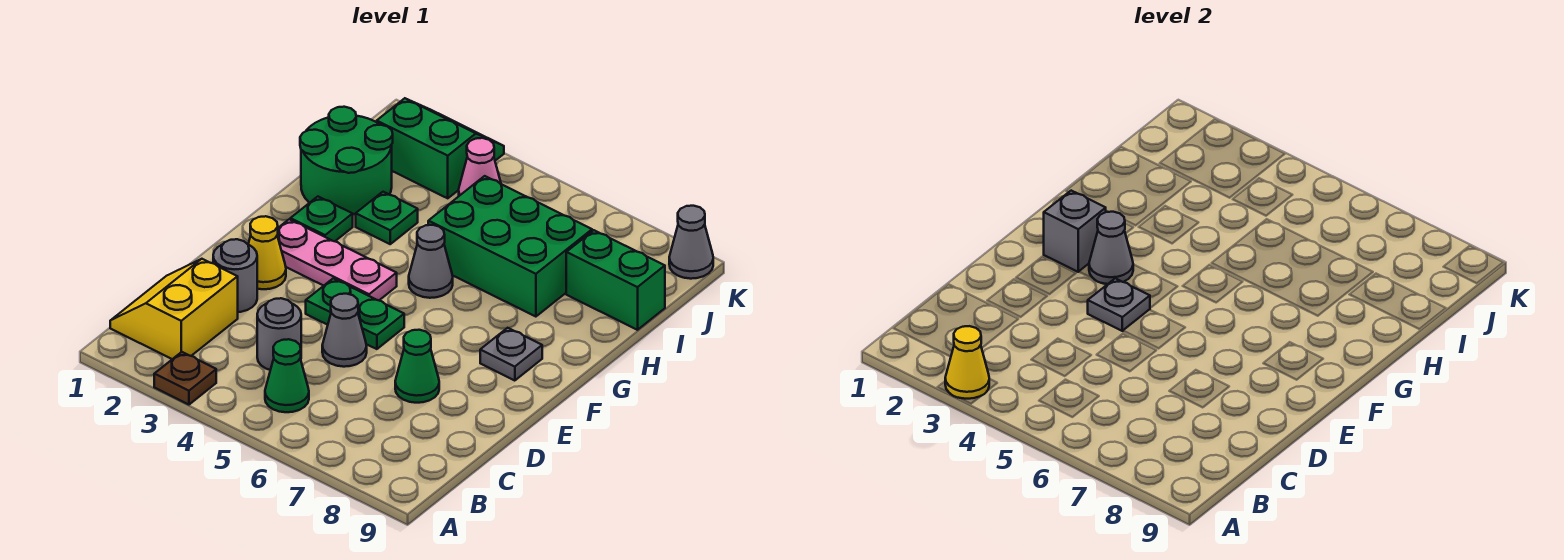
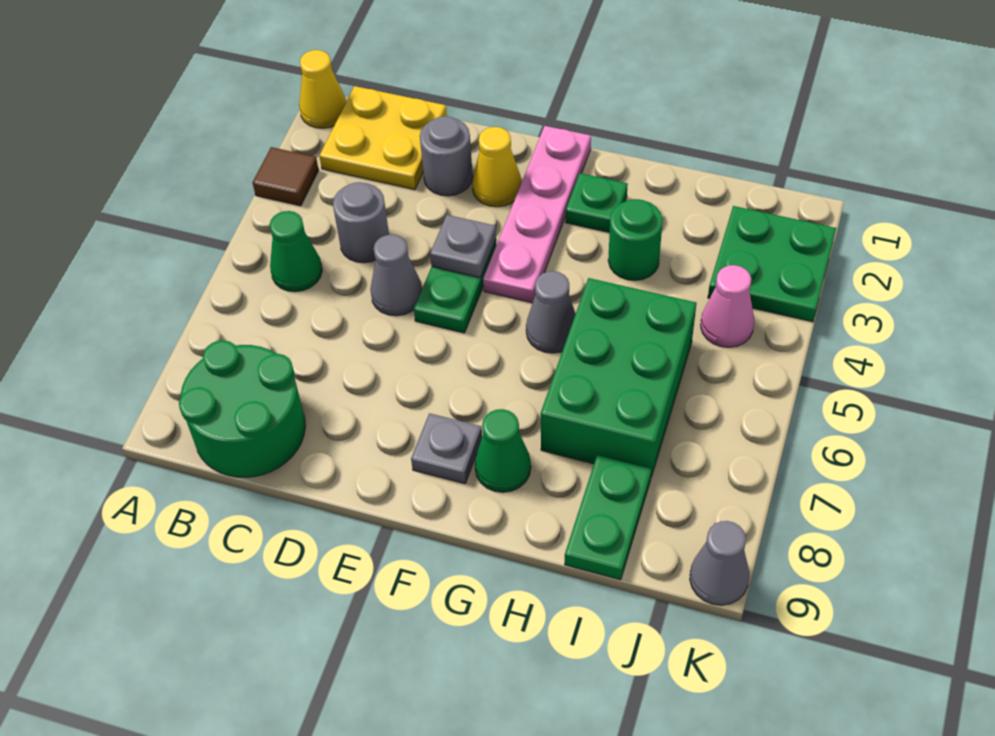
brown plate A3 level 1 -> brown tile A3 level 1
yellow cone A3 level 2 -> yellow cone A1 level 1
yellow slope B1:C2 level 1 top 2 -> yellow plate B1:C2 level 1
green cone D7 level 1 -> green cone G8 level 1
pink plate F2:F4 level 1 -> pink plate F1:F4 level 1
grey brick F2 level 2 -> none
grey cone F3 level 2 -> none
green round brick H1:I2 level 1 -> green round brick B8:C9 level 1
green plate H3 level 1 -> green round brick H3 level 1
green brick I8:I9 level 1 -> green plate I8:I9 level 1
green slope J2:K3 level 1 top J -> green plate J2:K3 level 1

